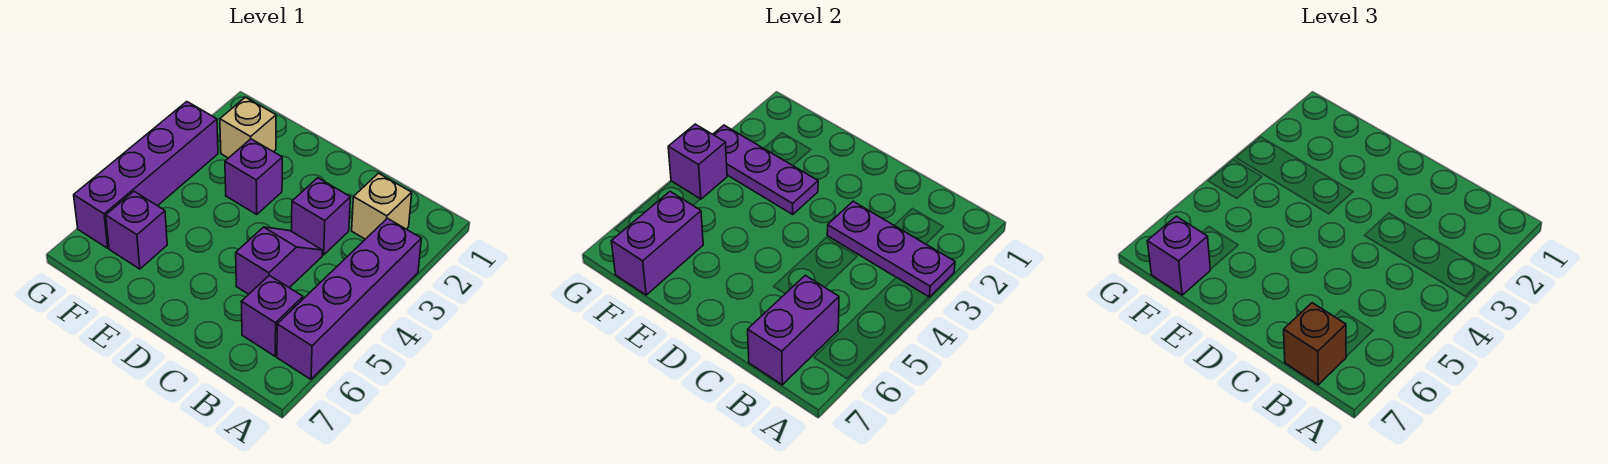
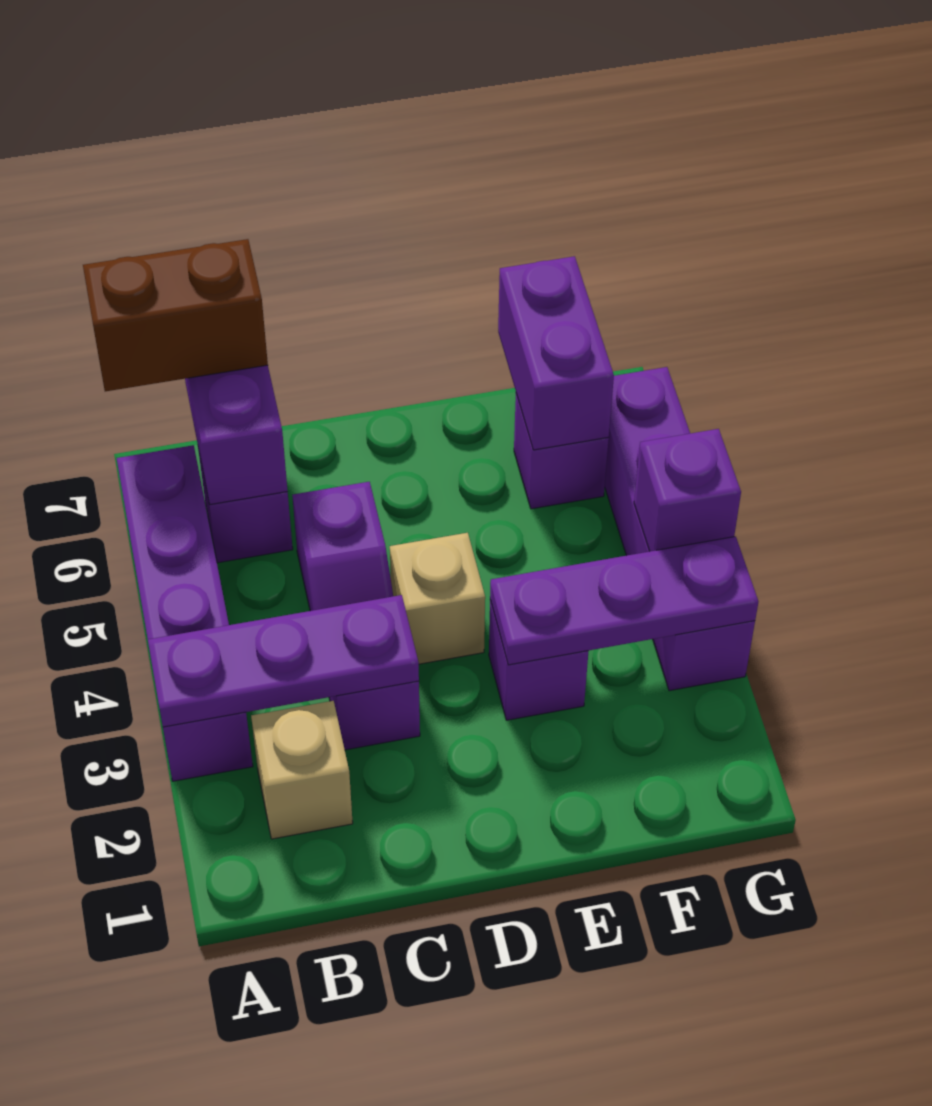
brown brick B7 level 3 -> brown brick A7:B7 level 3
tan brick F2 level 1 -> tan brick D4 level 1
purple brick F7 level 3 -> none

